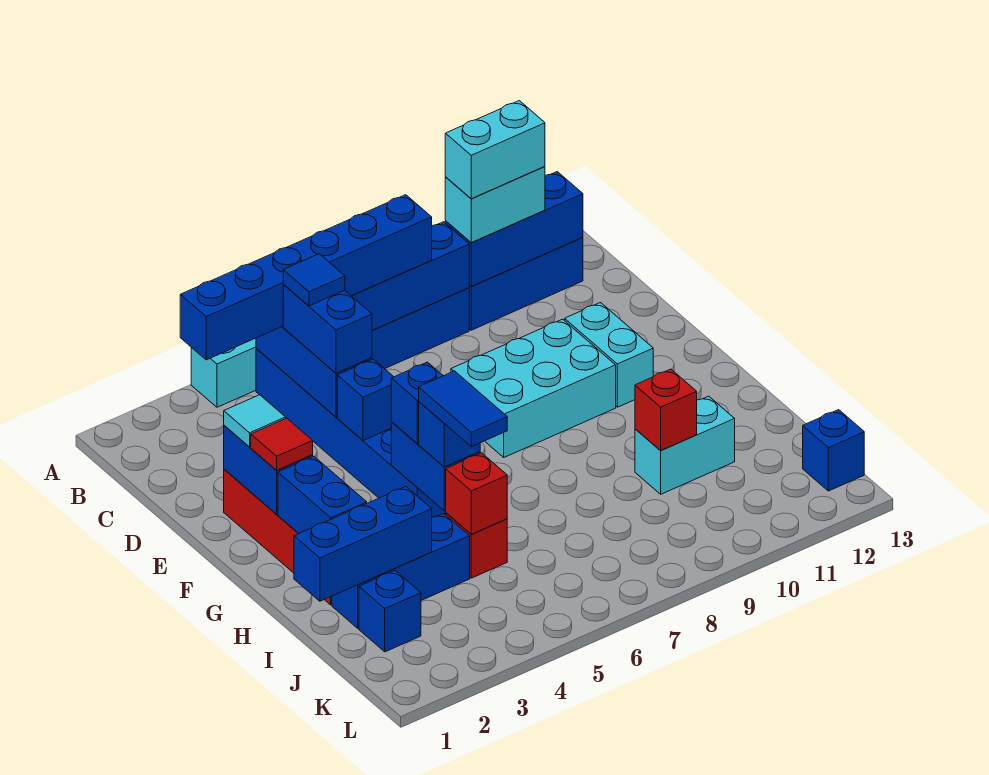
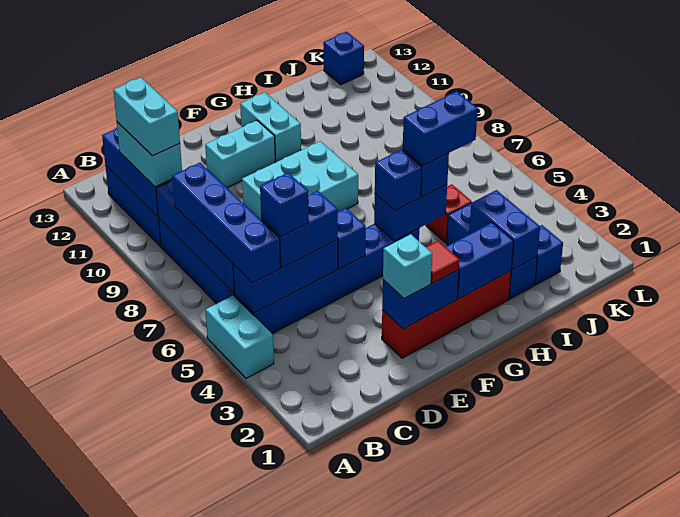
blue brick B3:B8 level 3 -> blue brick B5:B8 level 3
blue tile C5 level 4 -> blue brick C5 level 4
cyan tile E2 level 3 -> cyan brick E2 level 3
cyan brick E8:F10 level 1 -> cyan brick E8:G9 level 1
blue tile H5:I5 level 4 -> blue brick H5:I5 level 4
blue brick I1:I3 level 2 -> blue brick I2:I3 level 2
red brick I5 level 2 -> none
cyan brick I10:I11 level 1 -> cyan brick G11:G12 level 1
red brick I10 level 2 -> none

